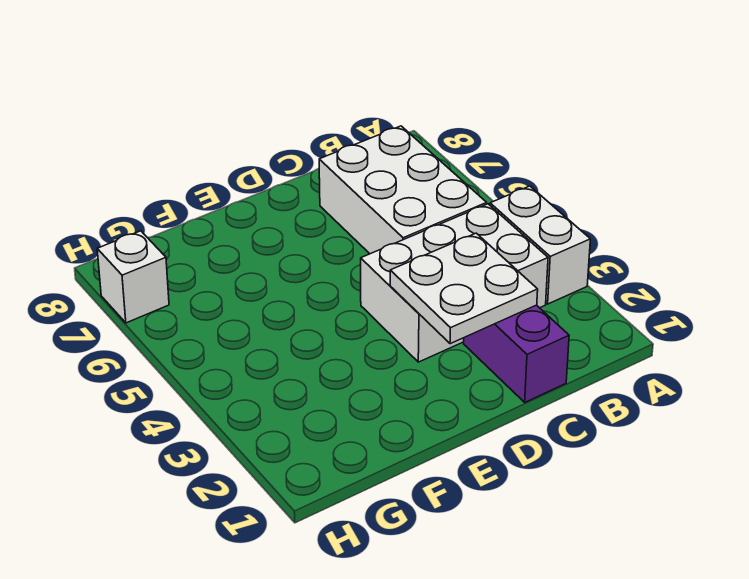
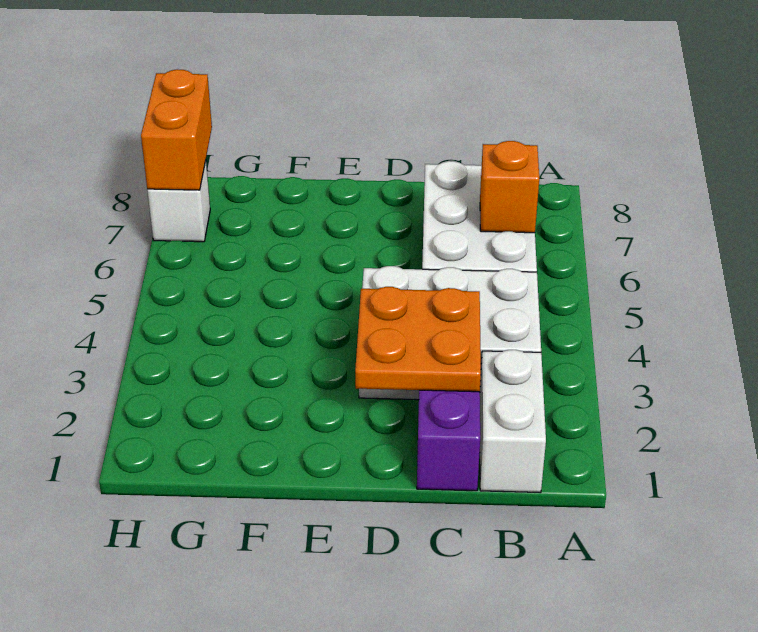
white brick A3:A4 level 1 -> white brick B1:B2 level 1
none -> orange brick B6 level 2
white plate C2:D3 level 2 -> orange plate C2:D3 level 2
none -> orange brick H7:H8 level 2

